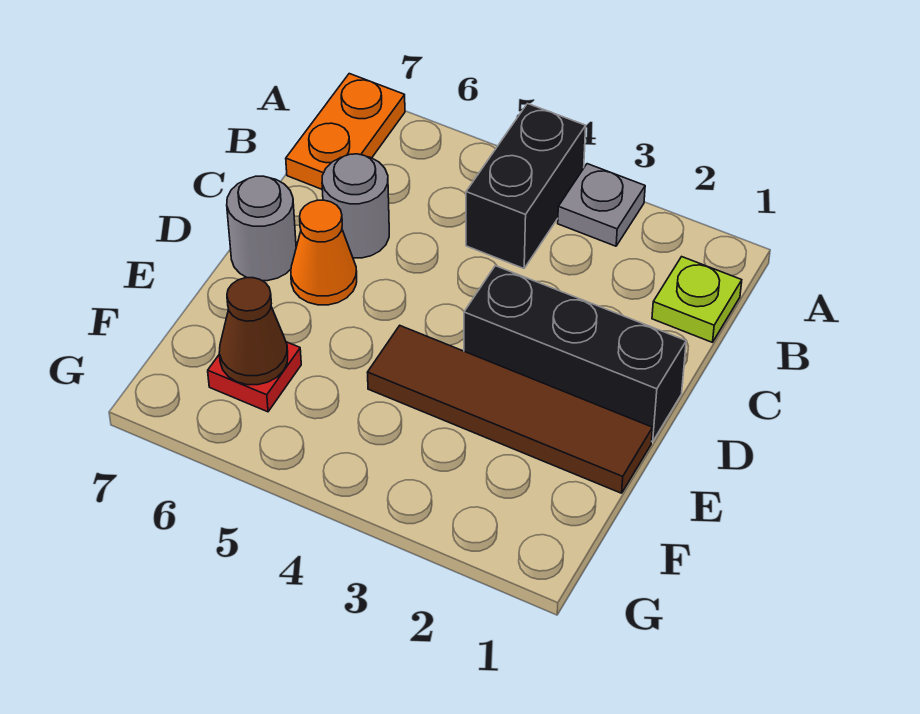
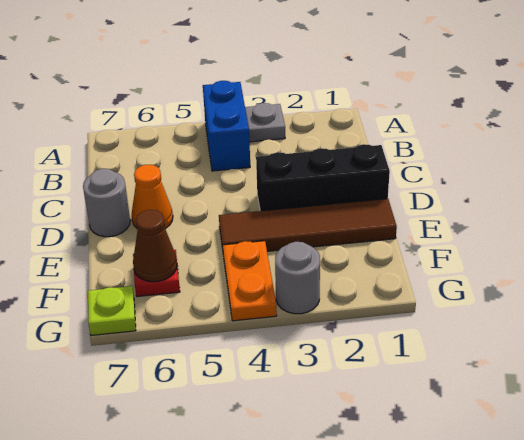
black brick A4:B4 level 1 -> blue brick A4:B4 level 1
orange plate A7:B7 level 1 -> orange plate F4:G4 level 1
lime plate B1 level 1 -> lime plate G7 level 1
grey round brick C6 level 1 -> grey round brick G3 level 1

